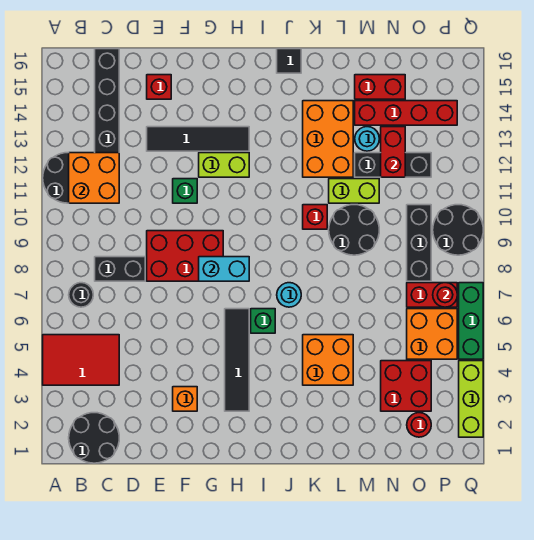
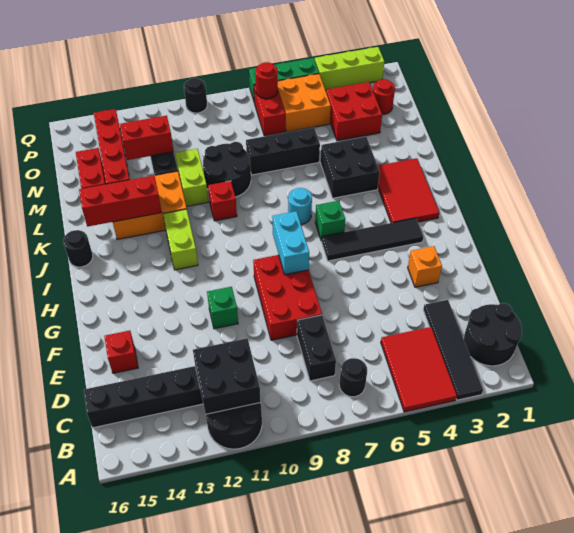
orange brick B11:C12 level 2 -> black brick B11:C12 level 2
black tile E13:H13 level 1 -> black tile A3:D3 level 1
lime brick G12:H12 level 1 -> lime brick I12:J12 level 1
none -> red tile I2:K3 level 1
black tile J16 level 1 -> black round brick J16 level 1
orange brick K4:L5 level 1 -> black brick K4:L5 level 1
none -> red brick K13:K15 level 2
cyan round brick M13 level 1 -> none
black brick O8:O10 level 1 -> black brick M6:M8 level 1
black round brick P9:Q10 level 1 -> black round brick Q10 level 1

